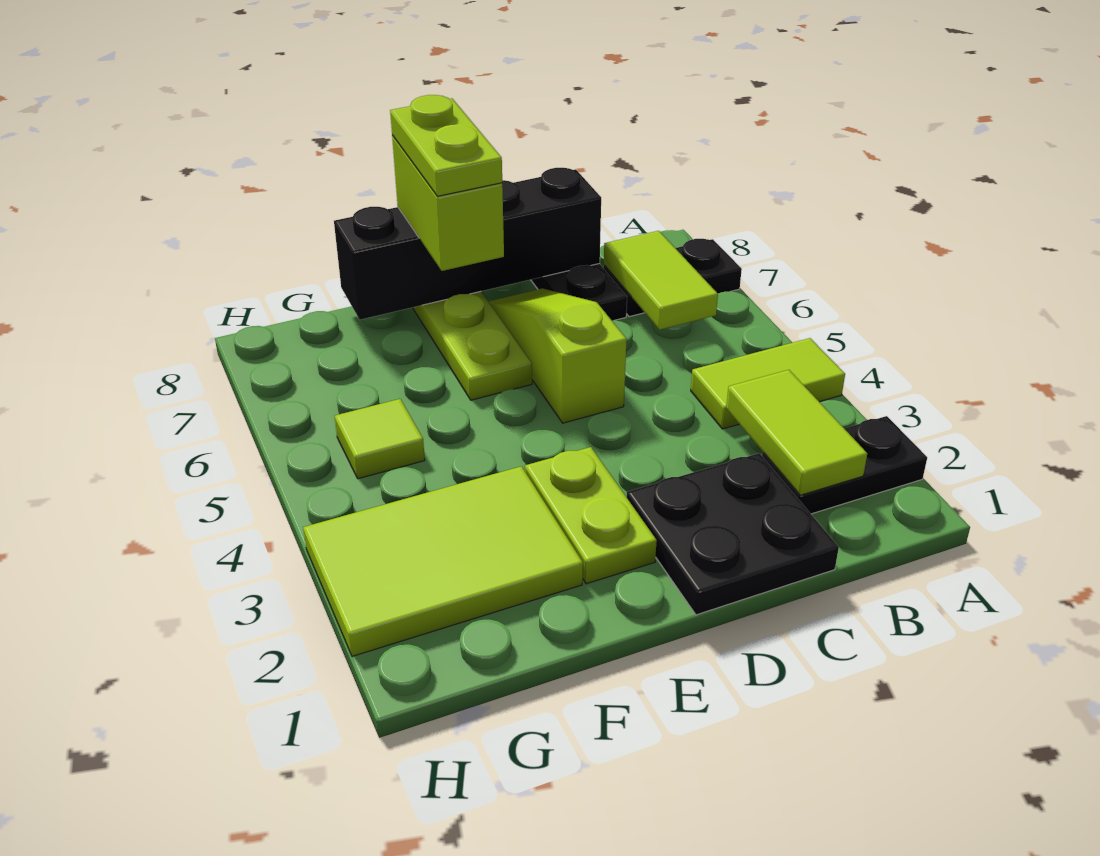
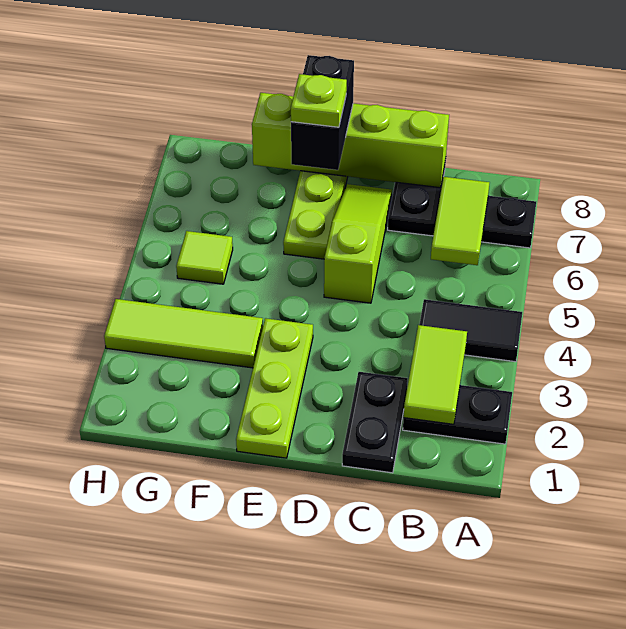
lime tile A4:B4 level 1 -> black tile A4:B4 level 1
black plate C1:D2 level 1 -> black plate C1:C2 level 1
black brick C8:F8 level 2 -> lime brick C8:F8 level 2
lime plate E2:E3 level 1 -> lime plate E1:E3 level 1
lime brick E7:E8 level 3 -> black brick E7:E8 level 3
lime plate E7:E8 level 4 -> lime plate E7 level 4
lime tile F2:H3 level 1 -> lime tile F3:H3 level 1

